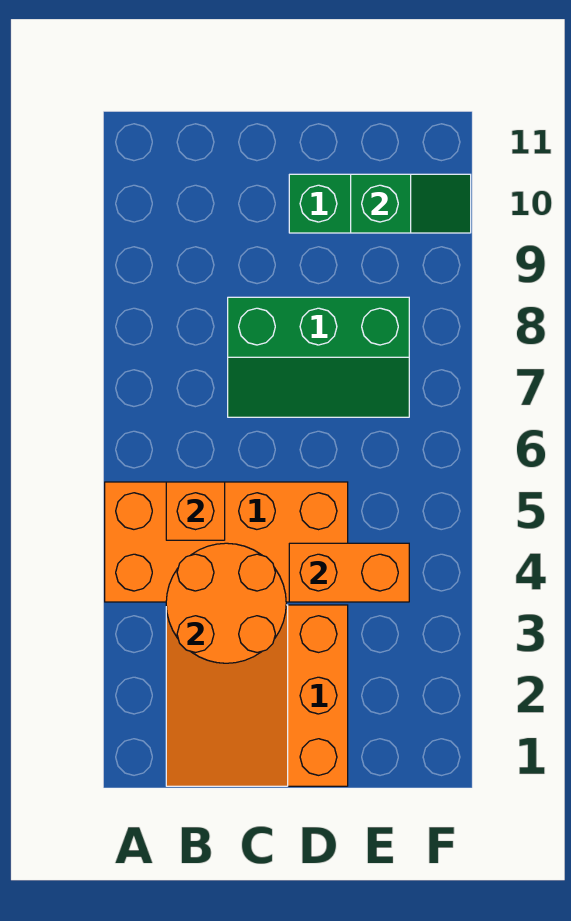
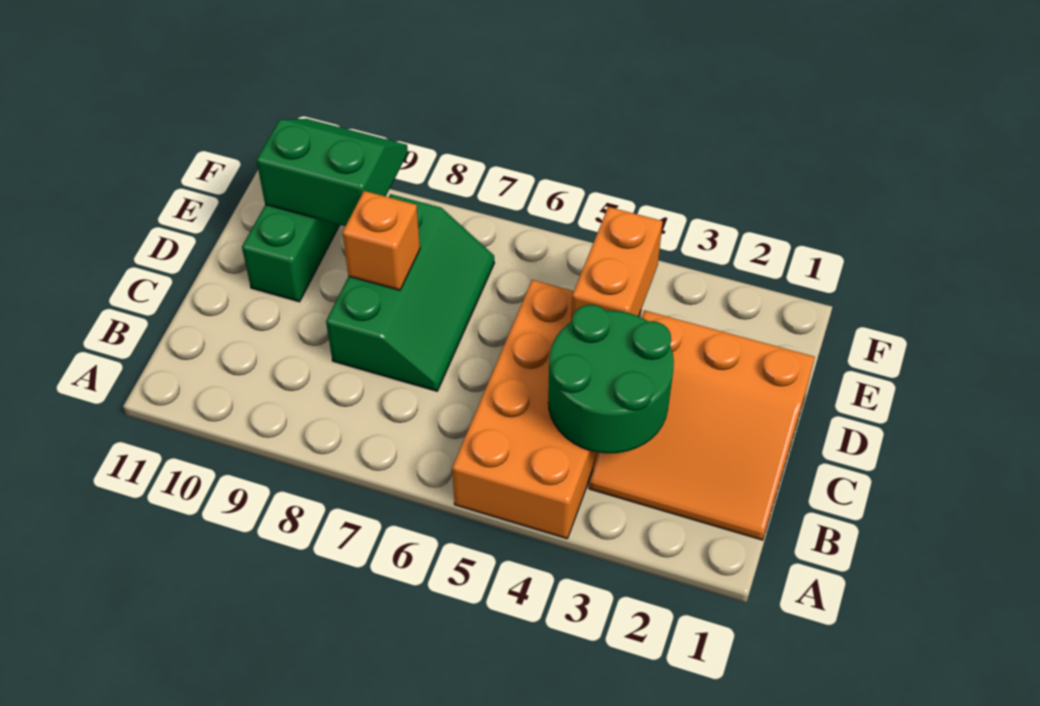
orange round brick B3:C4 level 2 -> green round brick B3:C4 level 2
orange brick B5 level 2 -> orange brick D8 level 2
green slope E10:F10 level 2 top E -> green slope E9:F10 level 2 top E

